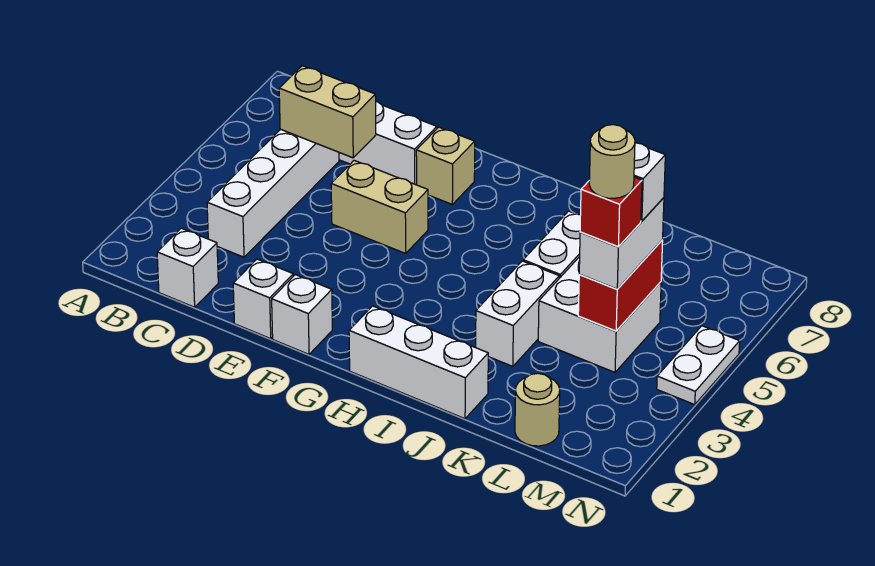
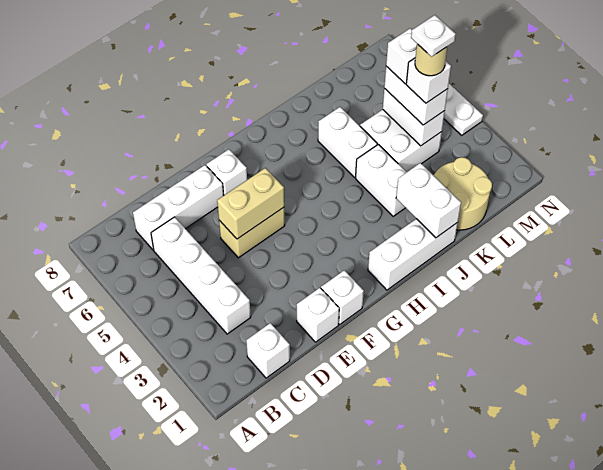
tan brick C6:D6 level 2 -> tan brick E5:F5 level 2
tan brick F7 level 1 -> white brick F7 level 1
none -> white brick J1:J2 level 2
tan round brick L1 level 1 -> tan round brick K1:L2 level 1
red brick L4:L5 level 2 -> white brick L4:L5 level 2
red brick L4 level 4 -> white brick L4 level 4
none -> white plate L4 level 6

